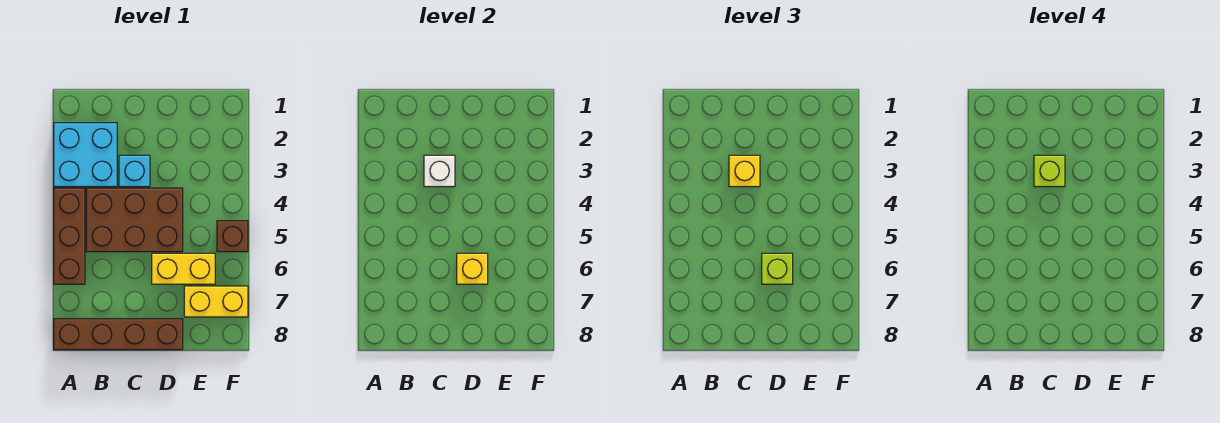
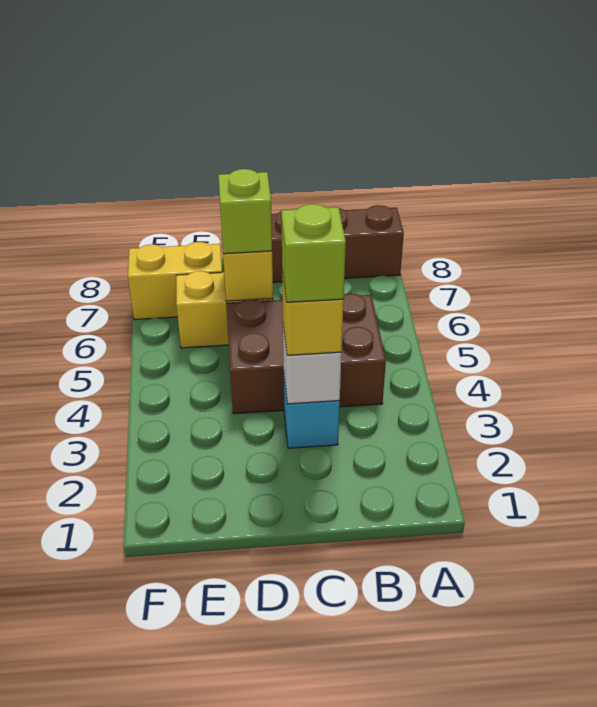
cyan brick A2:B3 level 1 -> none
brown brick A4:A6 level 1 -> none
brown brick F5 level 1 -> none

